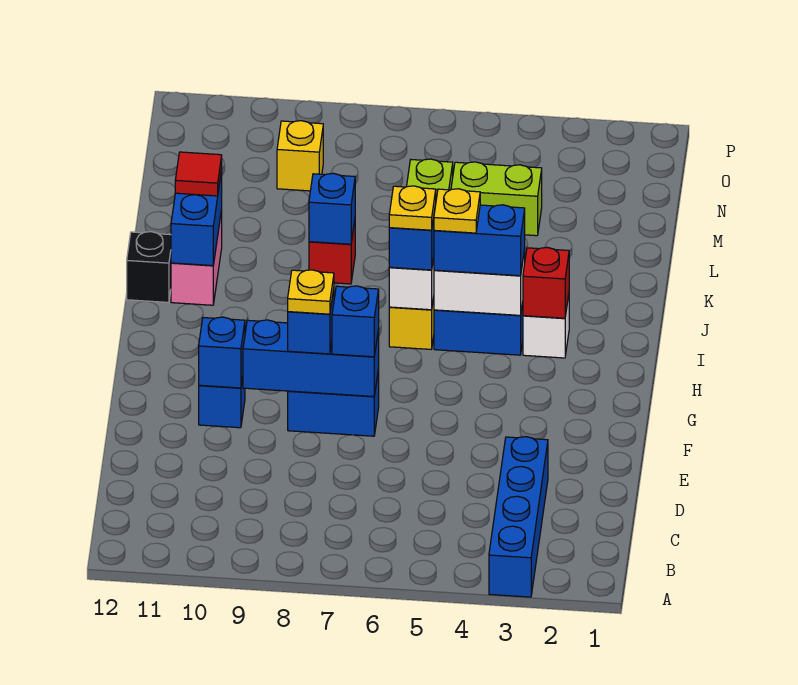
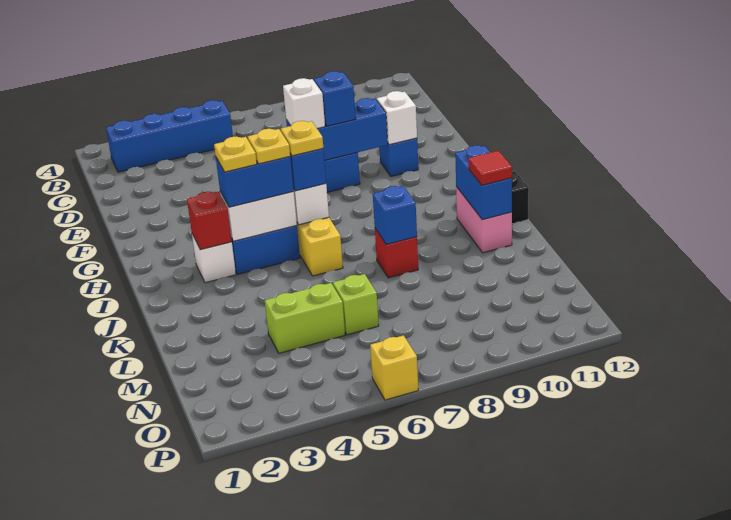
blue brick A3:D3 level 1 -> blue brick B2:B5 level 1
blue brick F7 level 3 -> white brick F7 level 3
yellow plate F8 level 4 -> yellow plate I4 level 4
blue brick F10 level 2 -> white brick F10 level 2
yellow brick N9 level 1 -> yellow brick P6 level 1

